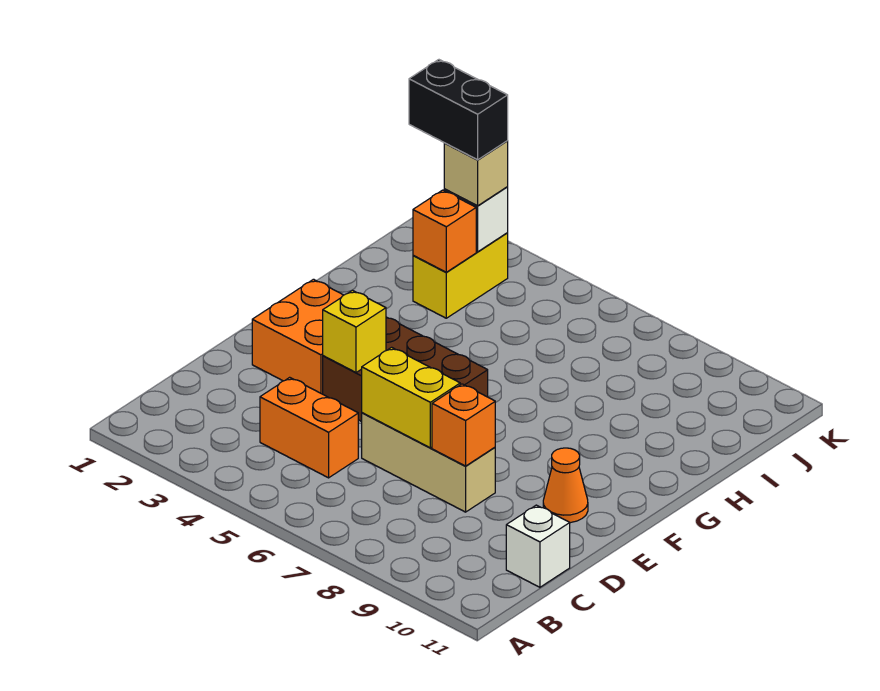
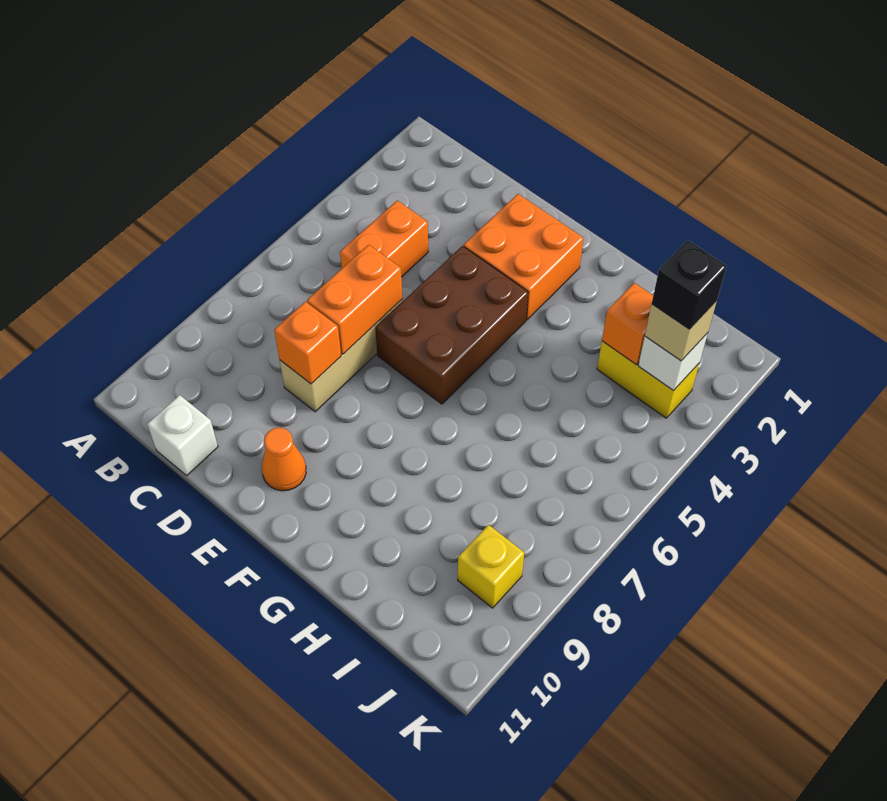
yellow brick D6:D7 level 2 -> orange brick D6:D7 level 2
yellow brick E4 level 2 -> yellow brick J9 level 1
black brick J2:J3 level 4 -> black brick J3 level 4

